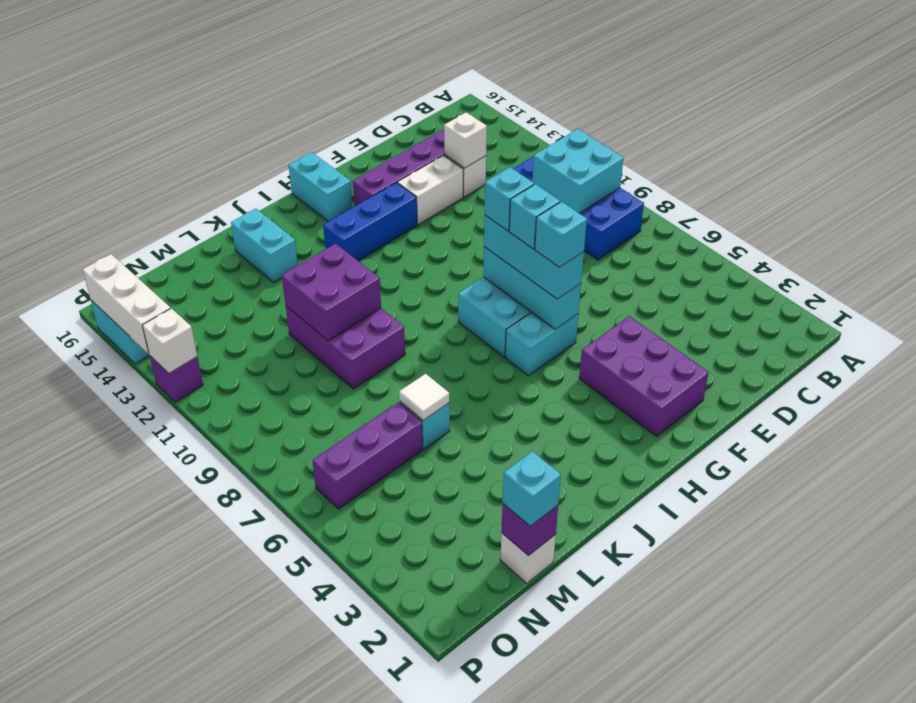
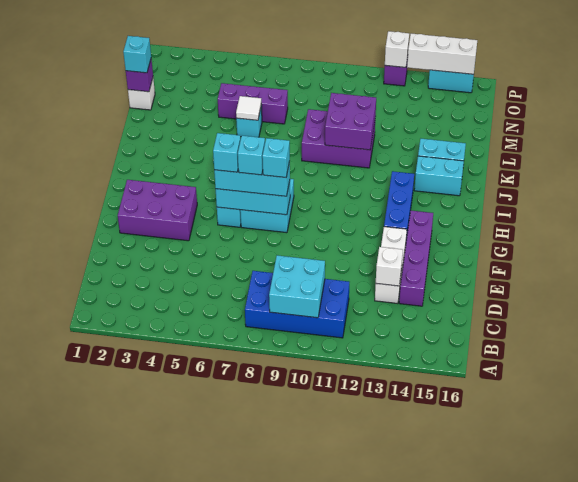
cyan brick H15:H16 level 1 -> cyan brick J14:J15 level 1
purple brick M6:O6 level 1 -> purple brick M5:M7 level 1

